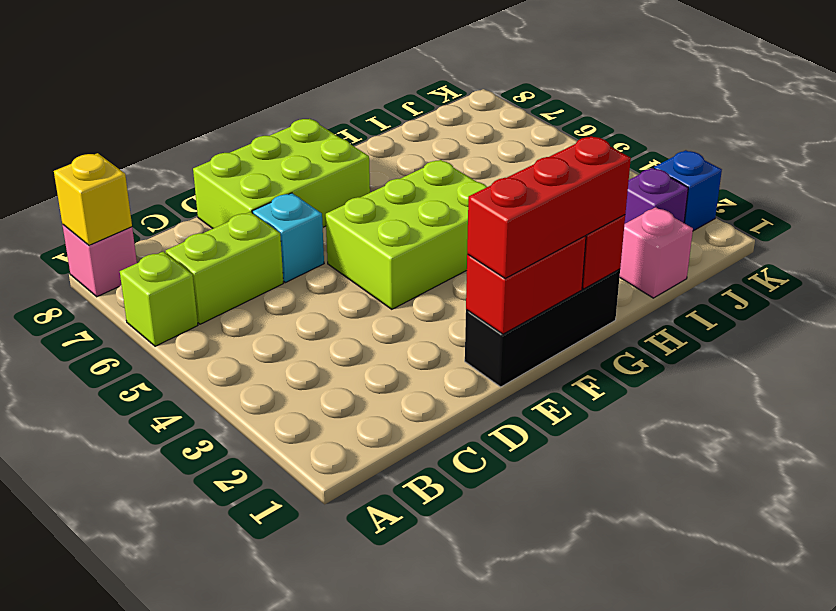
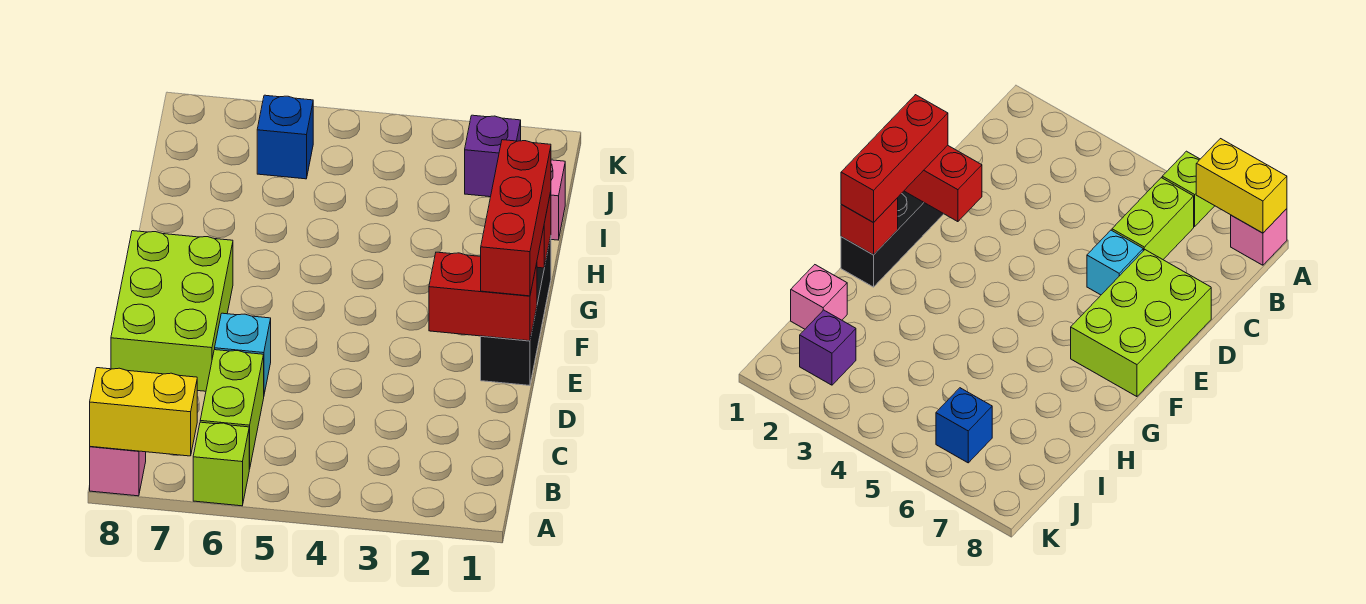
yellow brick A8 level 2 -> yellow brick A7:A8 level 2
red brick E1:F1 level 2 -> red brick E1:E2 level 2
lime brick E4:G5 level 1 -> none
blue brick K2 level 1 -> blue brick J6 level 1

